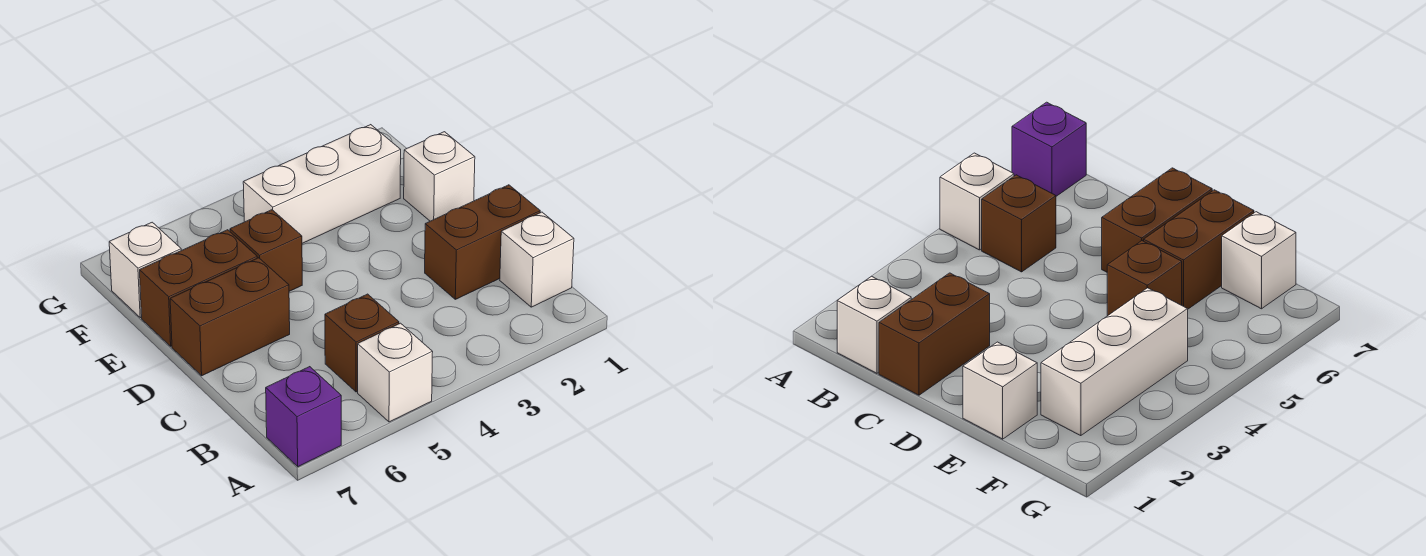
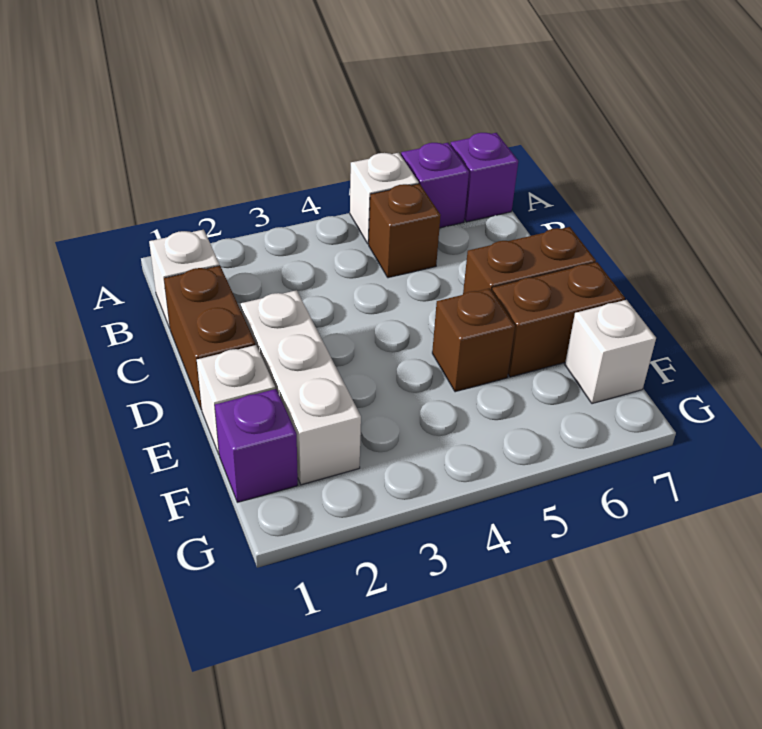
none -> purple brick A6 level 1
brown brick C1:C2 level 1 -> brown brick C1:D1 level 1
none -> purple brick F1 level 1
white brick F2:F4 level 1 -> white brick D2:F2 level 1

